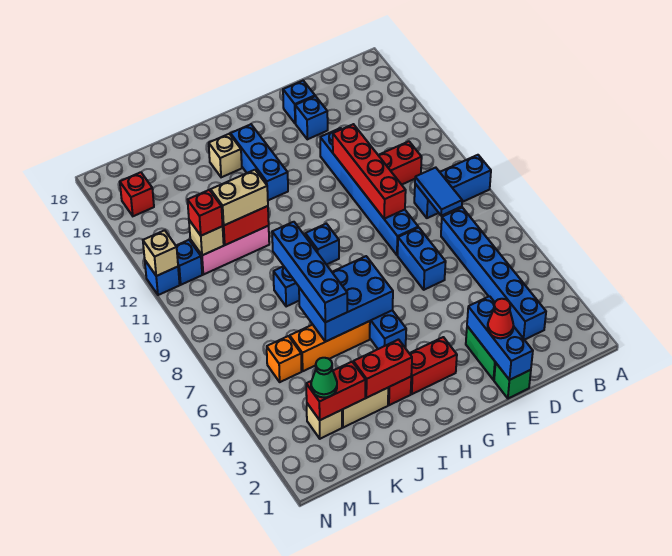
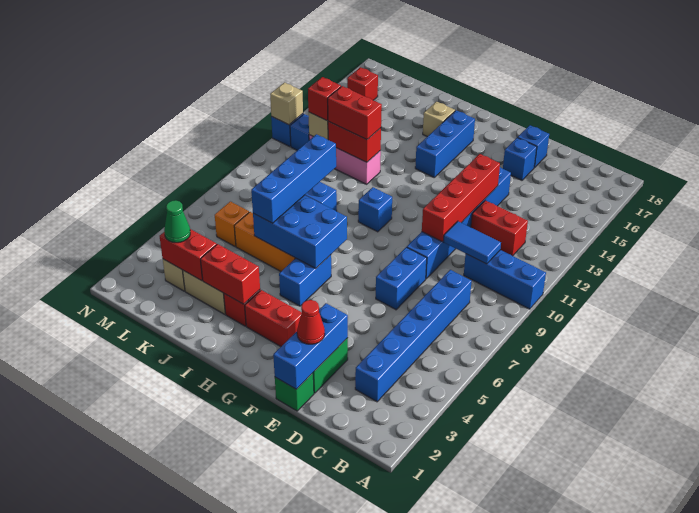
blue tile C9:C10 level 2 -> blue tile C10:D10 level 2
tan brick J12:K12 level 3 -> red brick J12:K12 level 3

